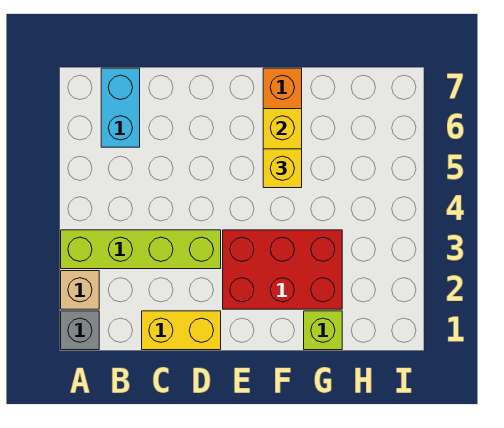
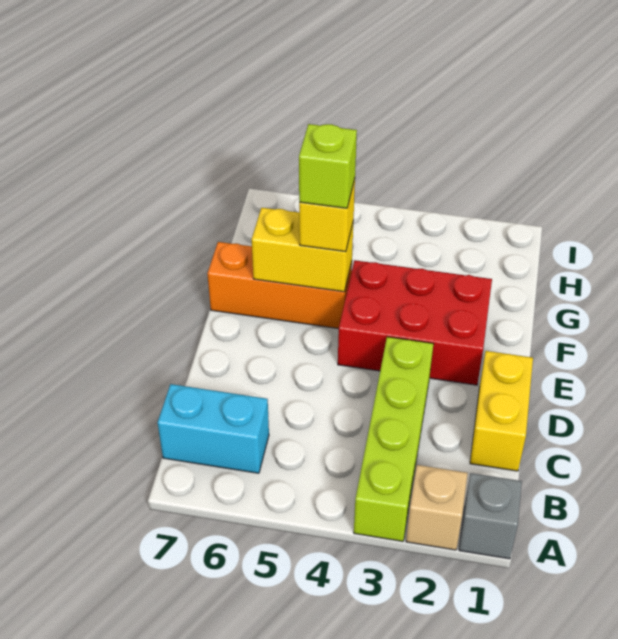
red brick E2:G3 level 1 -> red brick E2:F4 level 1
lime brick G1 level 1 -> lime brick F5 level 4

